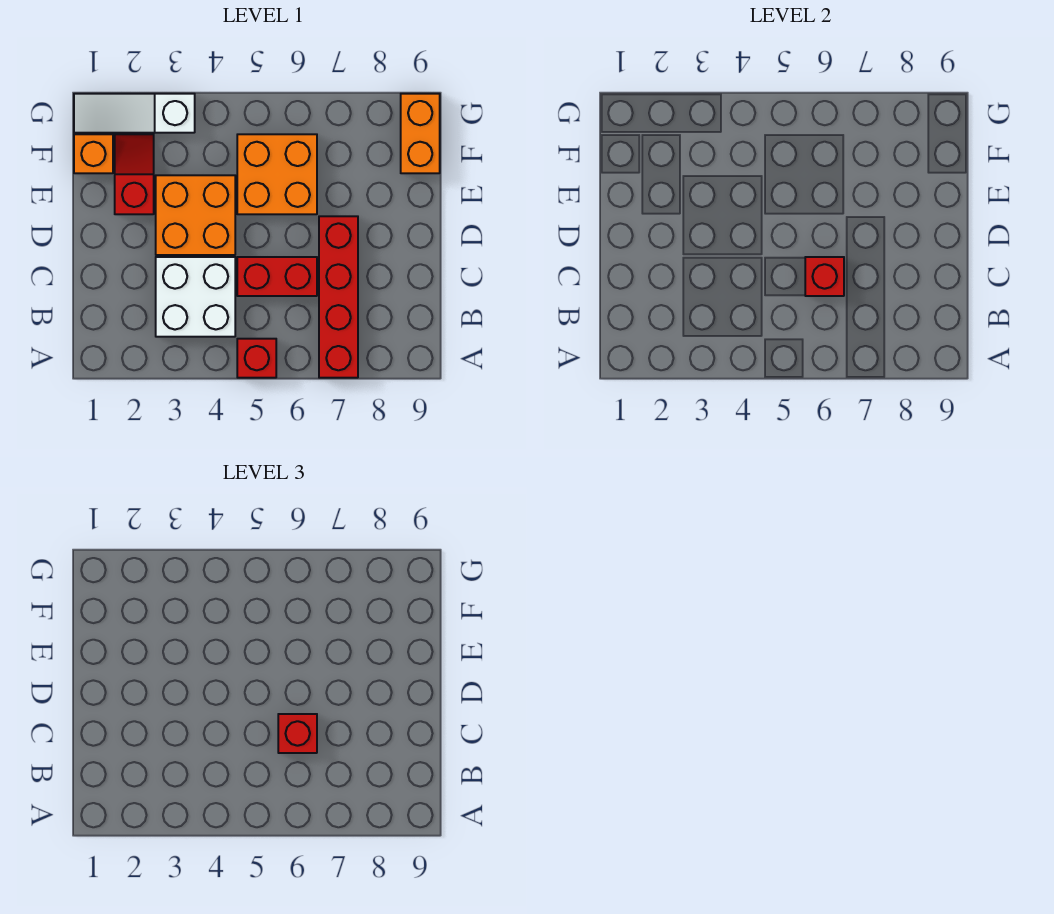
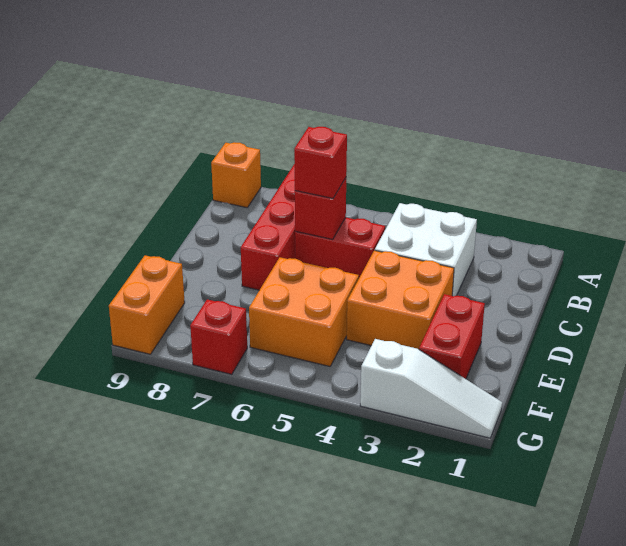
red brick A5 level 1 -> red brick G7 level 1
red slope E2:F2 level 1 top E -> red brick E2:F2 level 1
orange brick F1 level 1 -> orange brick A9 level 1

